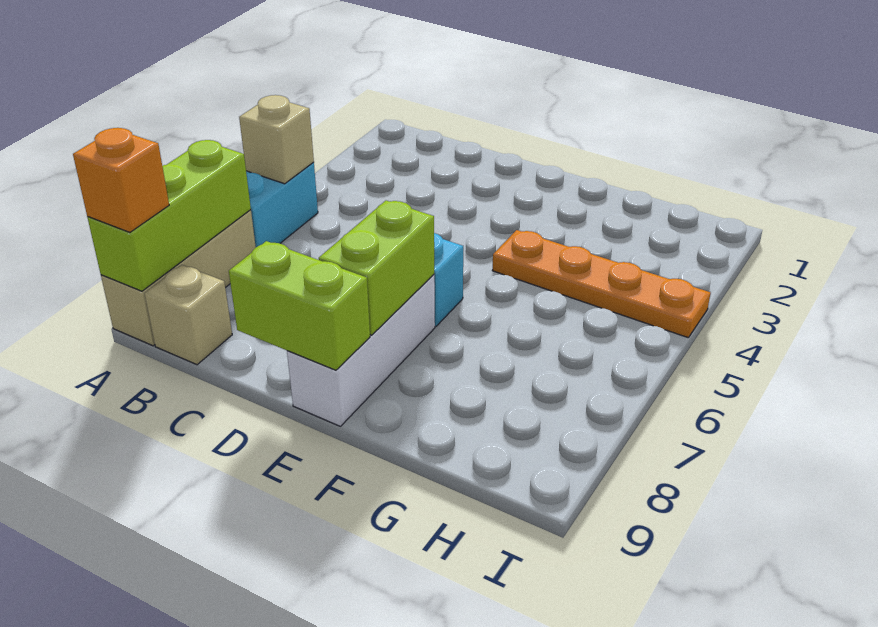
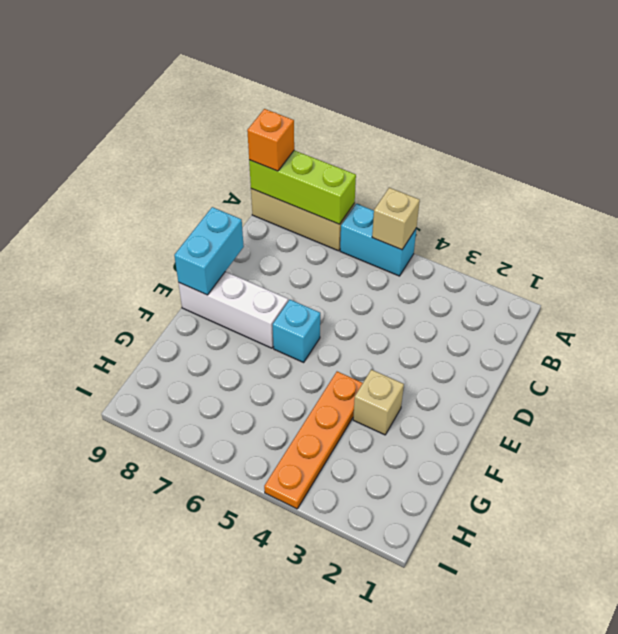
tan brick B9 level 1 -> tan brick F3 level 1
lime brick D9:E9 level 2 -> cyan brick D9:E9 level 2
lime brick E7:E8 level 2 -> none

